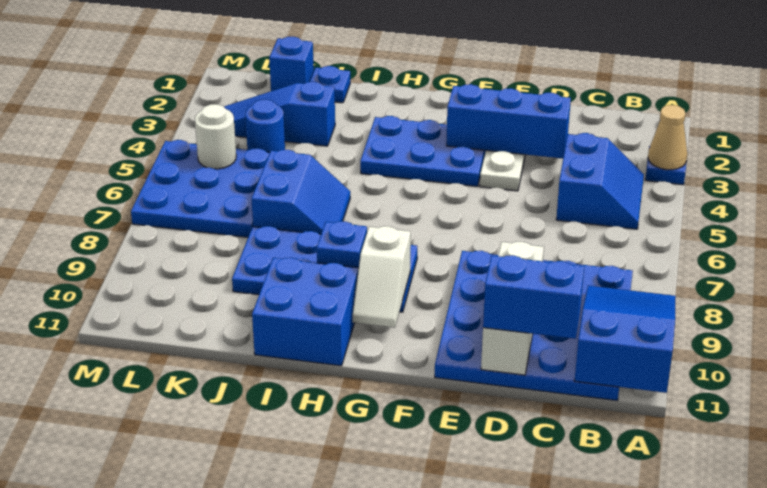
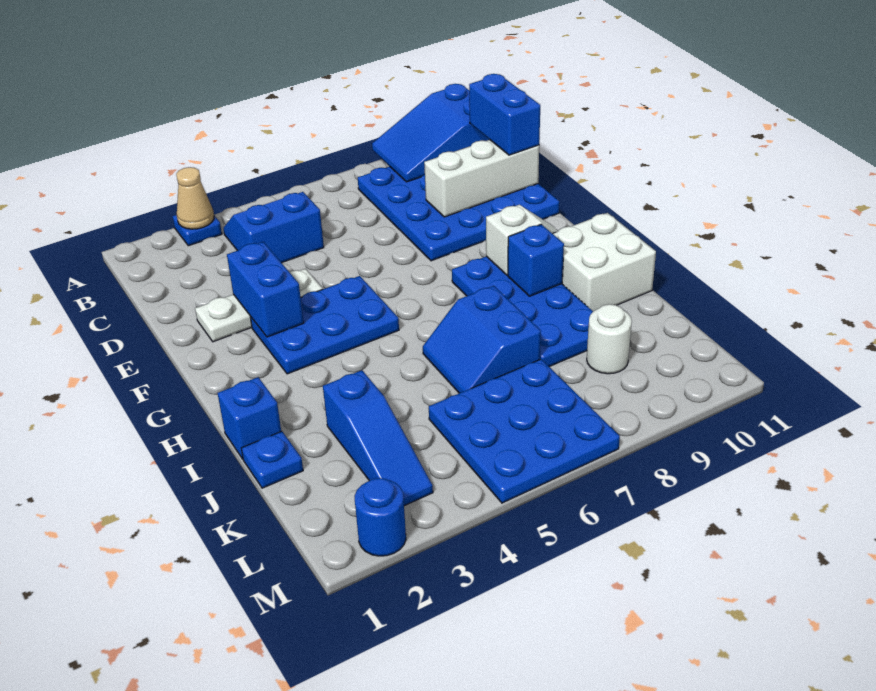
blue brick D3:F3 level 2 -> blue brick E3:F3 level 2
blue plate F3:H4 level 1 -> blue plate F3:G5 level 1
blue brick H10:I11 level 1 -> white brick H10:I11 level 1
blue slope I6:J7 level 1 top J -> blue slope I6:J7 level 1 top 7
blue brick K1 level 1 -> blue brick I1 level 1
blue round brick K4 level 1 -> blue round brick M2 level 1
white round brick L5 level 2 -> white round brick K9 level 1

